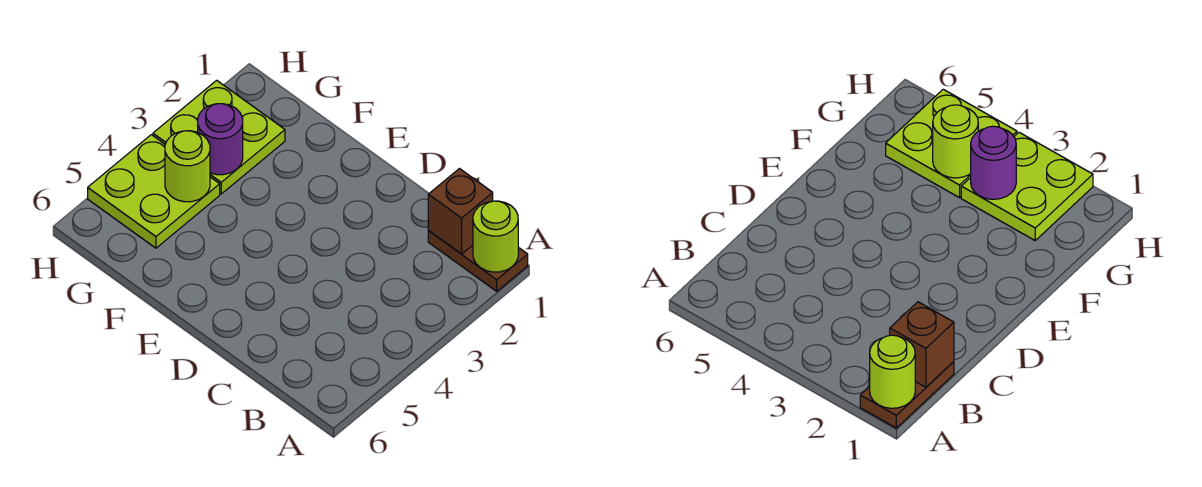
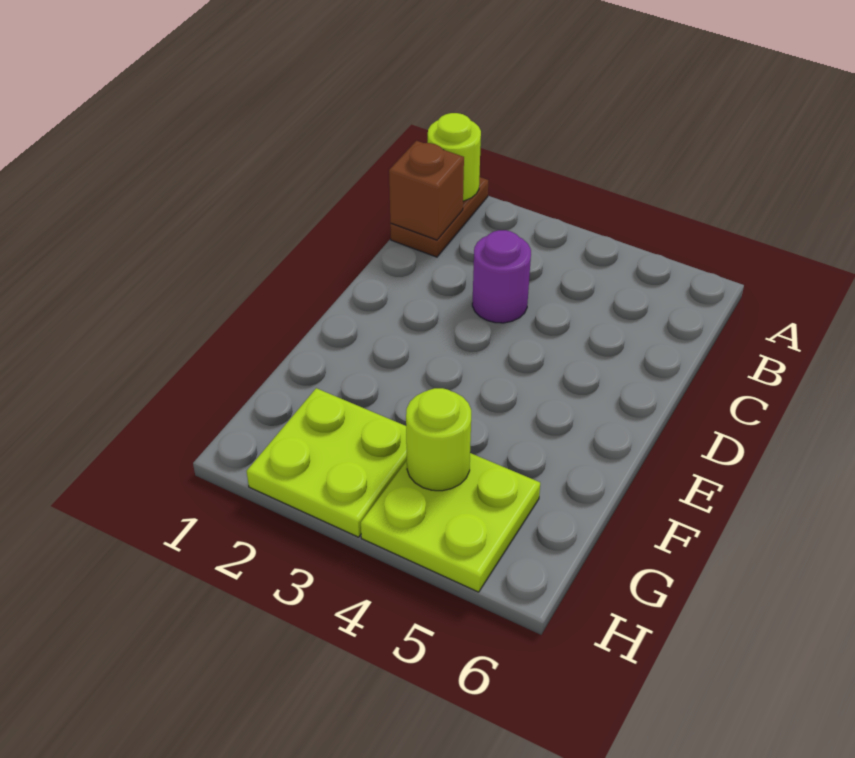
purple round brick G3 level 2 -> purple round brick C3 level 1

